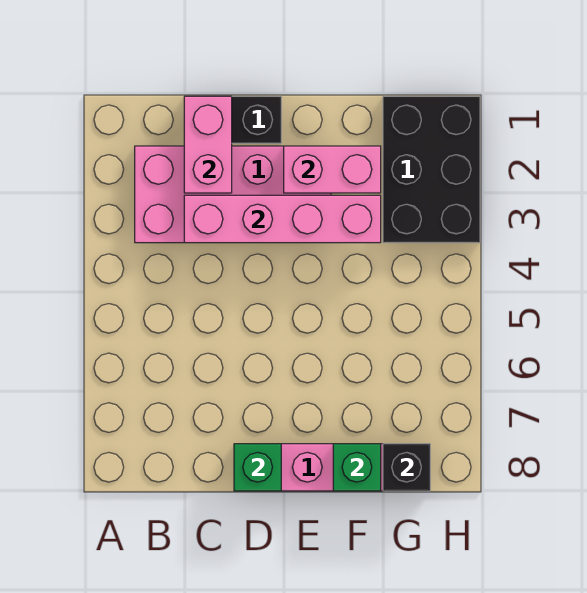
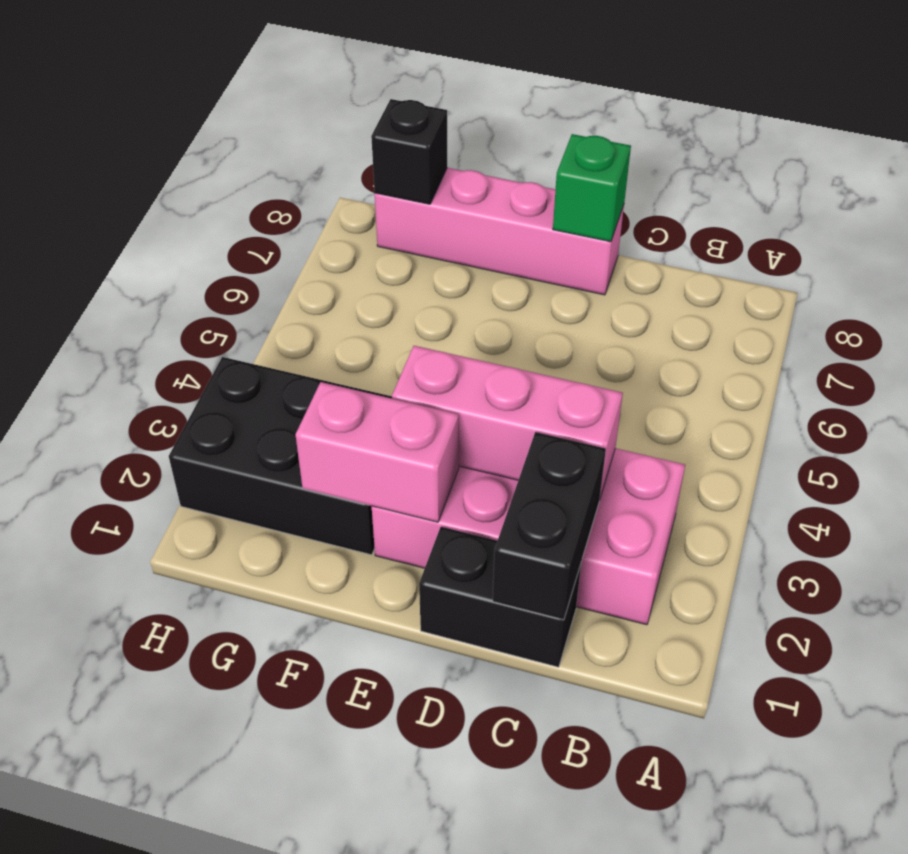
pink brick C1:C2 level 2 -> black brick C1:C2 level 2
pink brick C3:F3 level 2 -> pink brick C3:E3 level 2
green brick F8 level 2 -> none
black brick G1:H3 level 1 -> black brick F2:H3 level 1

